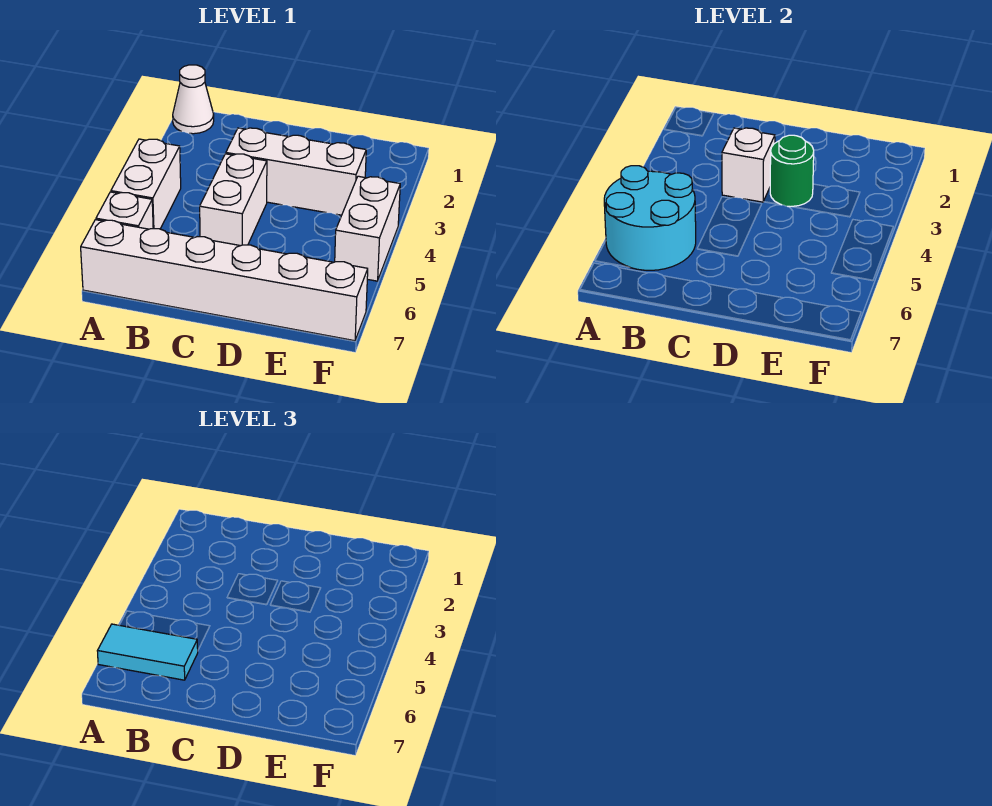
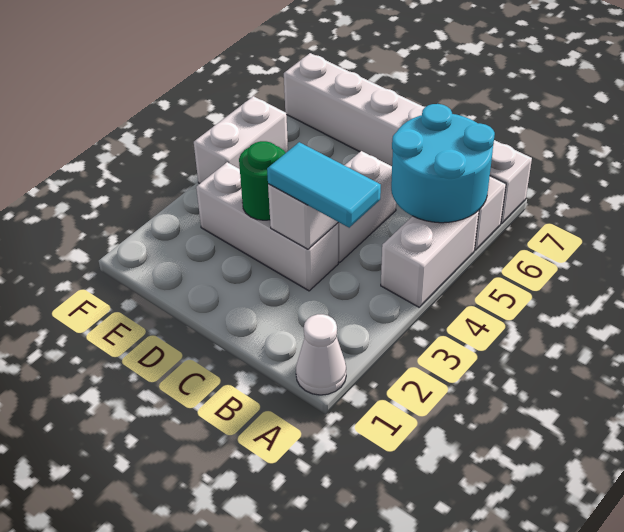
cyan tile A6:B6 level 3 -> cyan tile B3:C3 level 3

